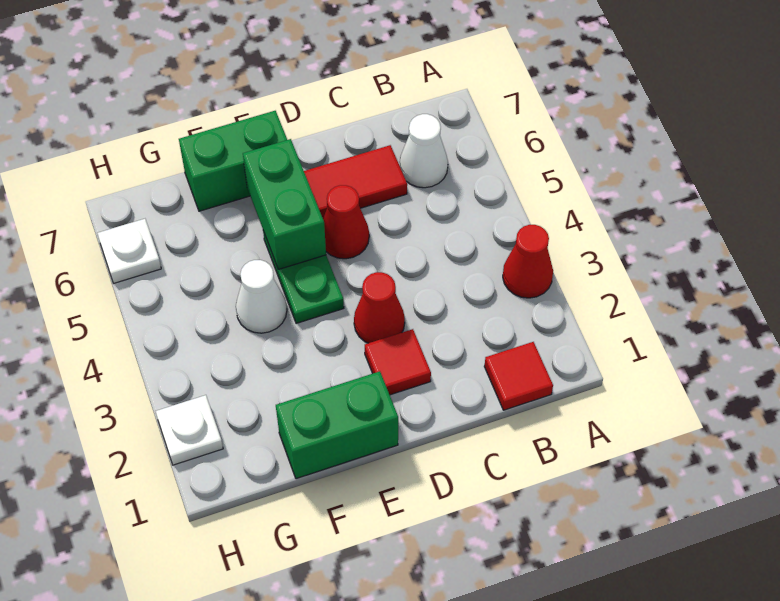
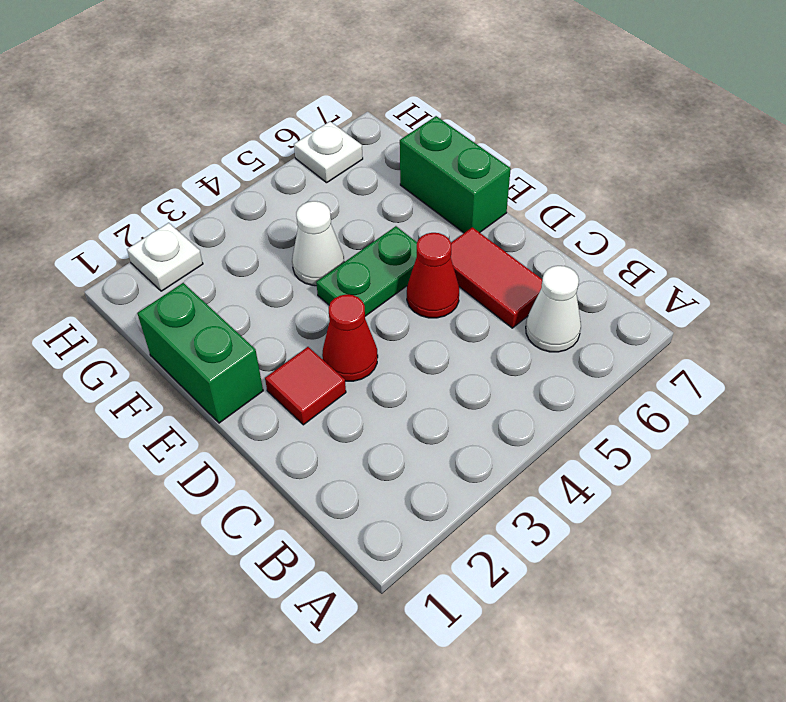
red cone A3 level 1 -> none
red tile B1 level 1 -> none
green brick E5:E6 level 2 -> none

